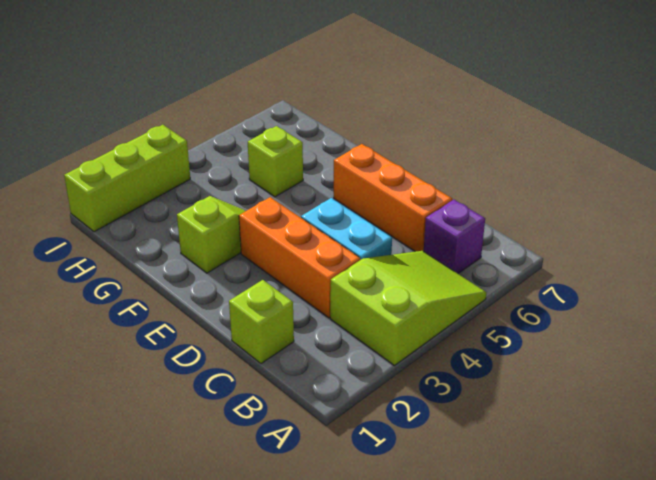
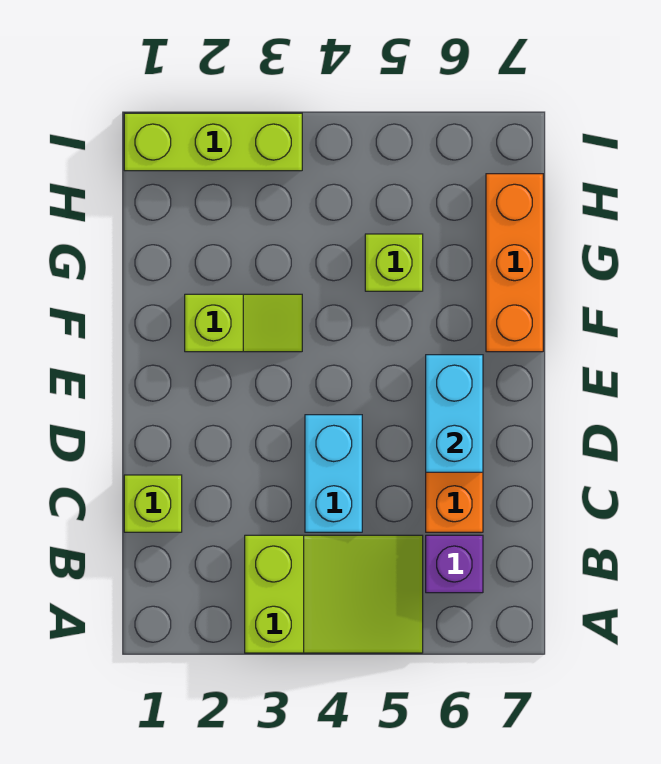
orange brick C3:E3 level 1 -> orange brick F7:H7 level 1
none -> cyan brick D6:E6 level 2

